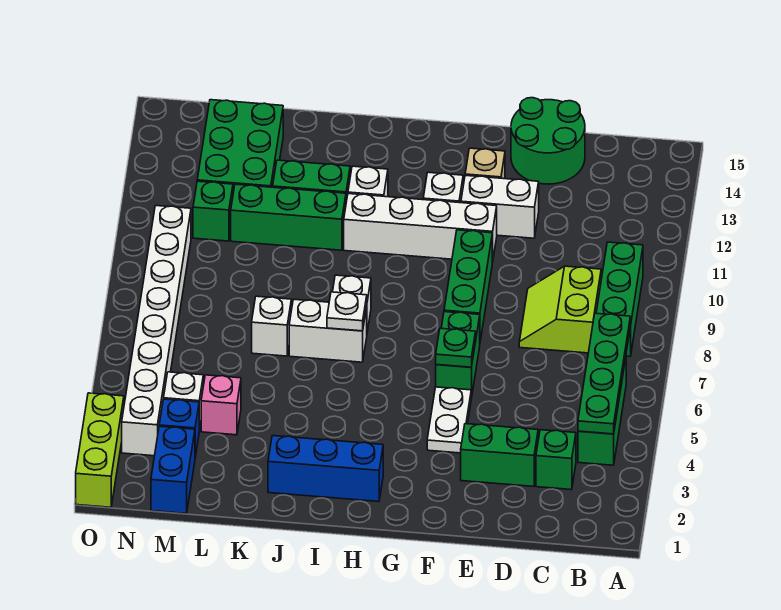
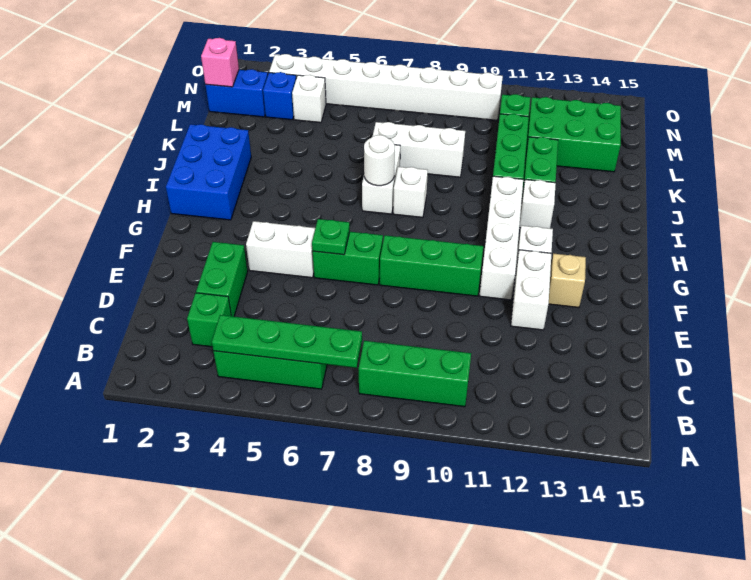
lime slope C8:D9 level 1 top C -> none
green round brick D14:E15 level 1 -> none
white plate F4:F5 level 1 -> white brick F4:F5 level 1
blue brick H2:J2 level 1 -> blue brick H1:J2 level 1
white plate I7 level 2 -> white round brick I7 level 2
white brick K7 level 1 -> white brick K7:K9 level 1
pink brick L4 level 1 -> pink brick M1 level 2
lime brick O1:O3 level 1 -> none

